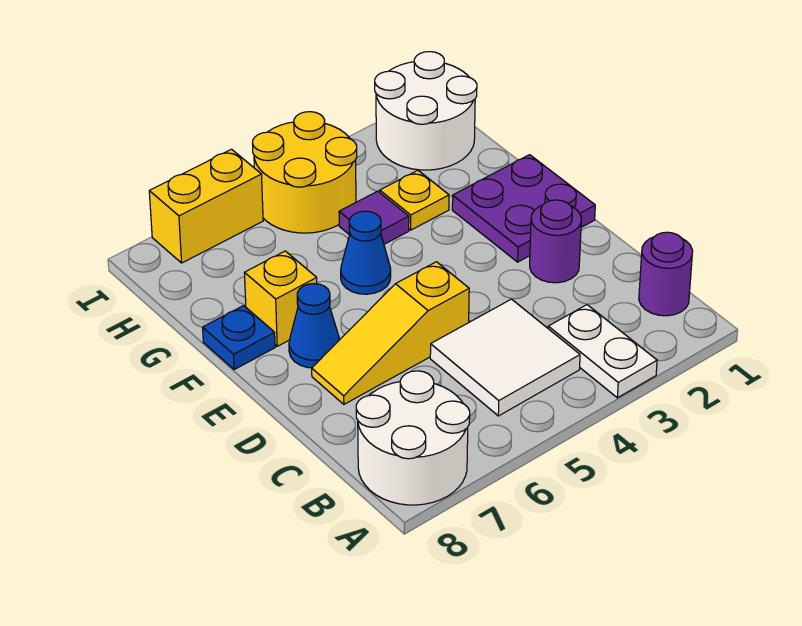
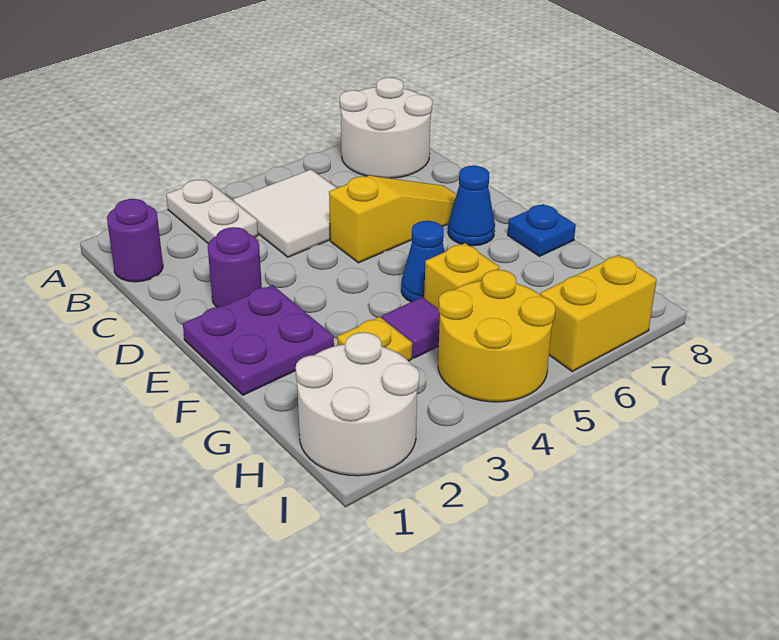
yellow brick F7 level 1 -> yellow brick G5 level 1

